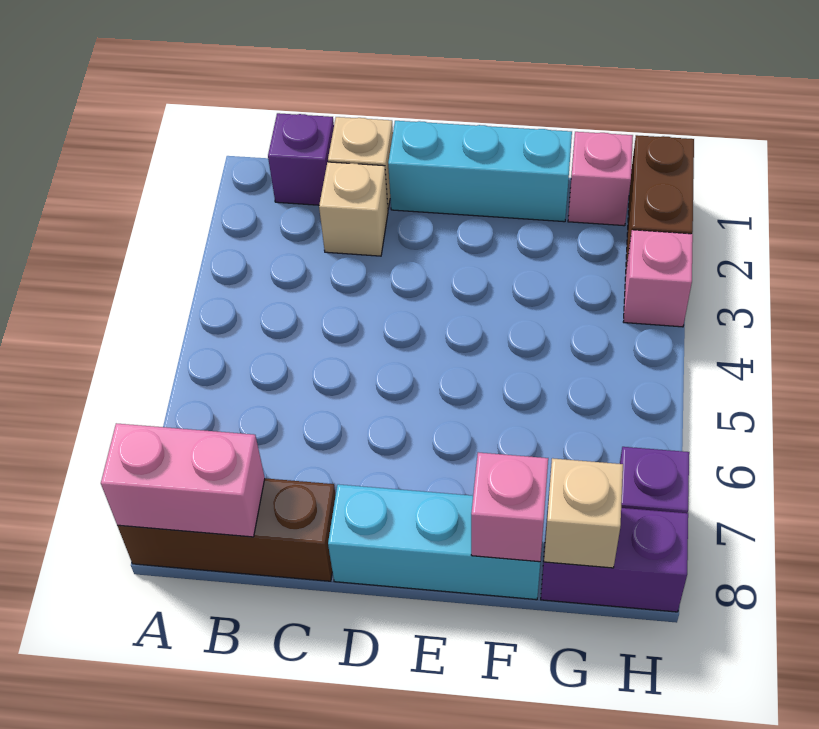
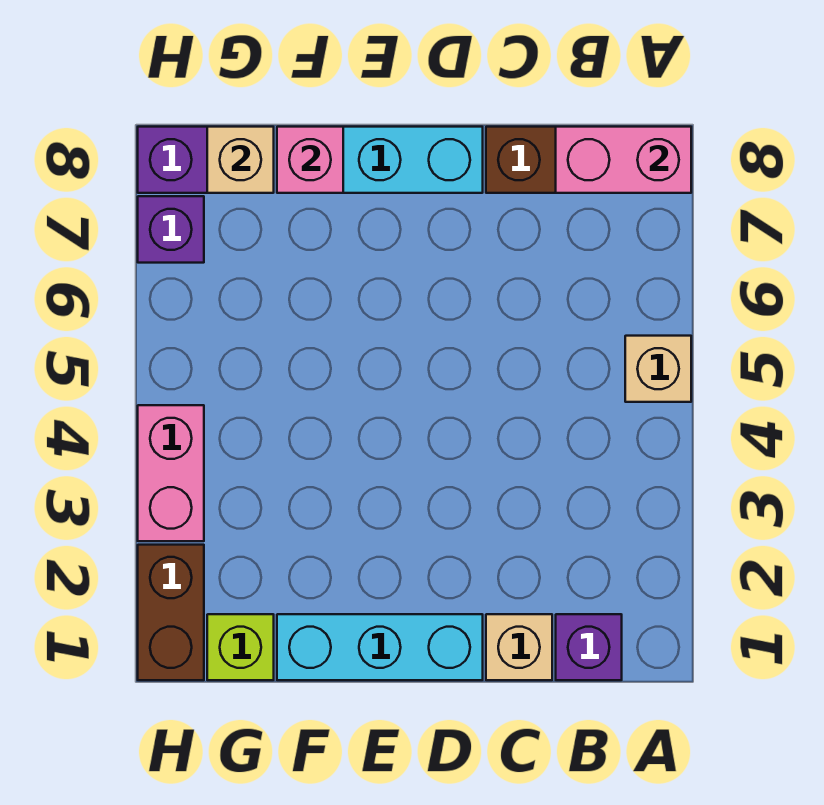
tan brick C2 level 1 -> tan brick A5 level 1
pink brick G1 level 1 -> lime brick G1 level 1
pink brick H3 level 1 -> pink brick H3:H4 level 1

